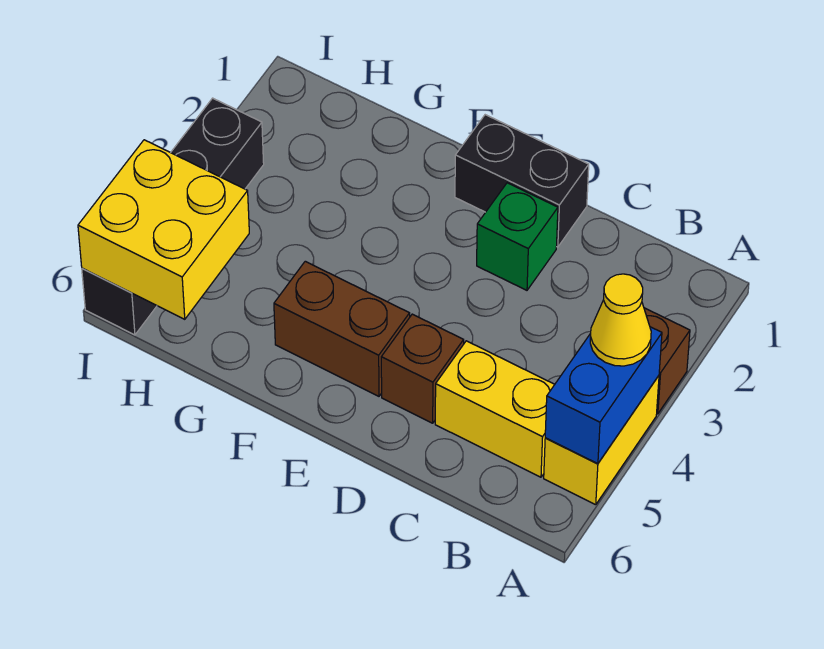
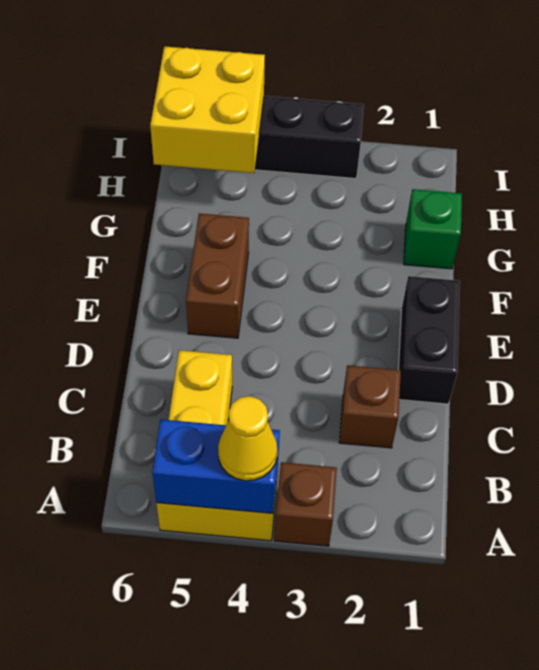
green brick D2 level 1 -> green brick G1 level 1
brown brick D5 level 1 -> brown brick C2 level 1

